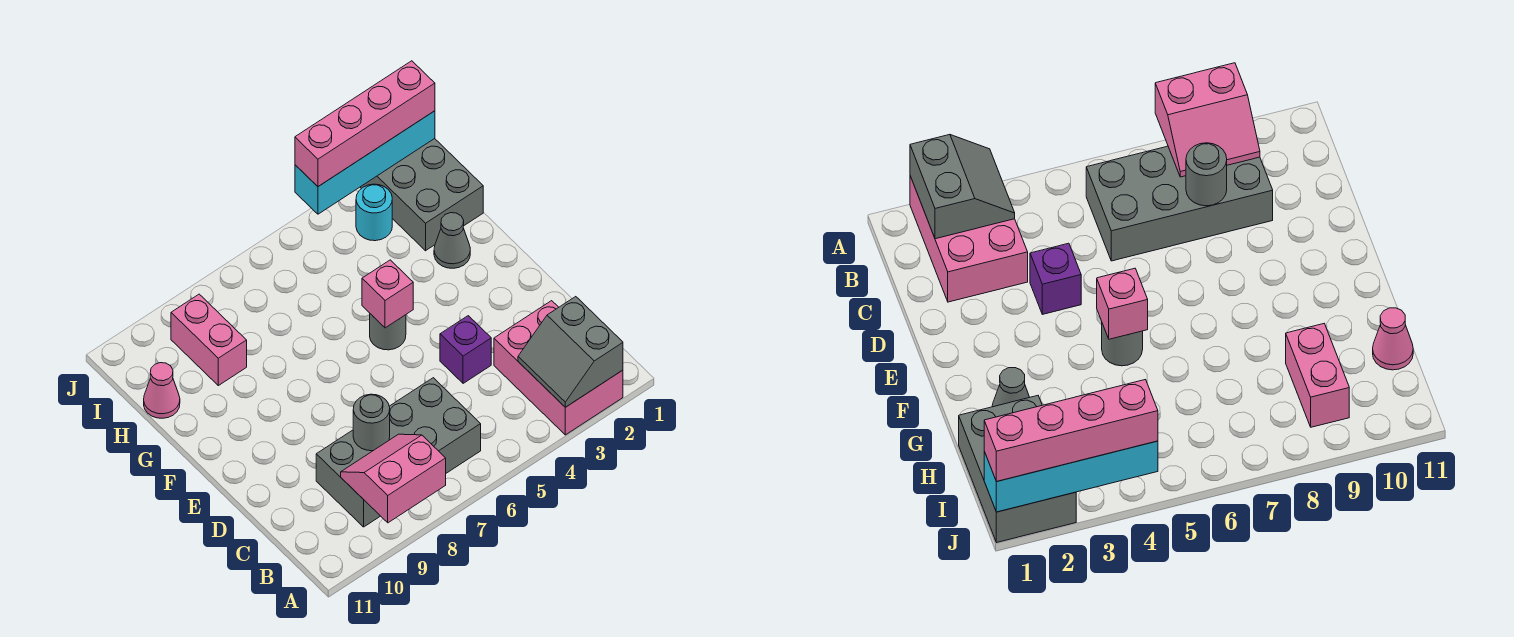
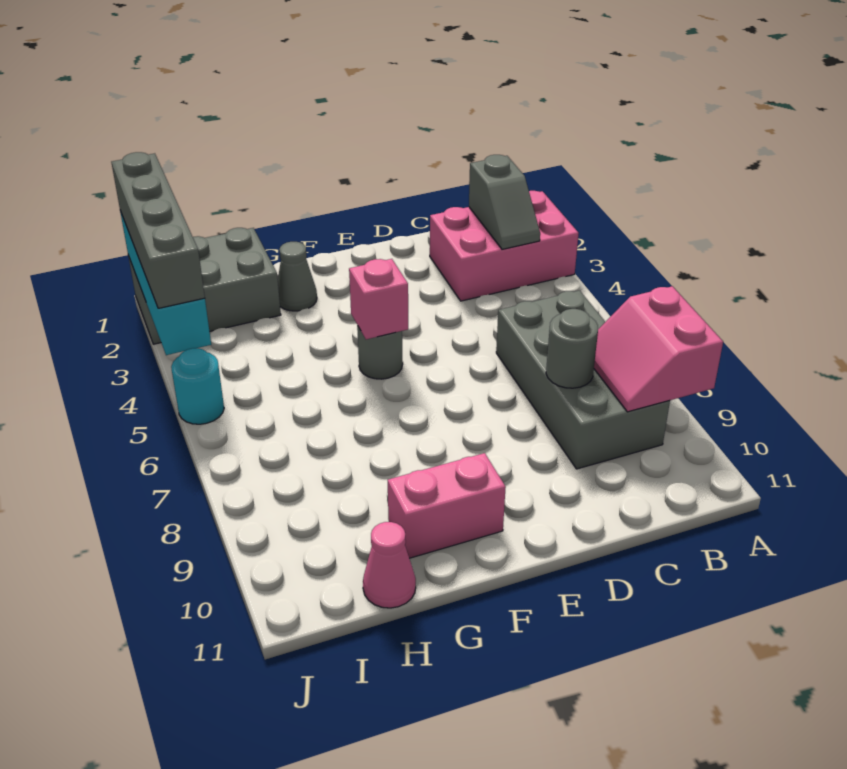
grey slope A2:B3 level 2 top 2 -> grey slope B2:B3 level 2 top 2
purple brick D4 level 1 -> none
pink brick H9:I9 level 1 -> pink brick F10:G10 level 1
cyan round brick I3 level 1 -> cyan round brick J5 level 1
pink brick J1:J4 level 3 -> grey brick J1:J4 level 3

